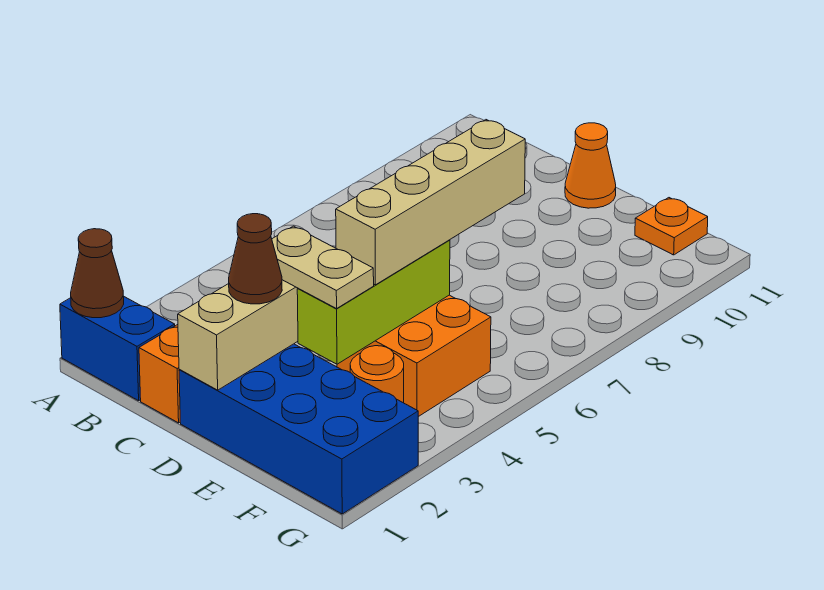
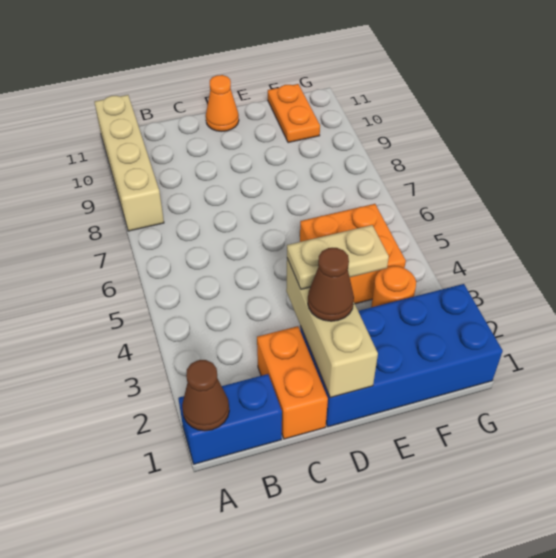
lime brick E3:E5 level 2 -> none
tan brick E4:E7 level 3 -> tan brick A8:A11 level 1
orange plate F11 level 1 -> orange plate F10:F11 level 1

